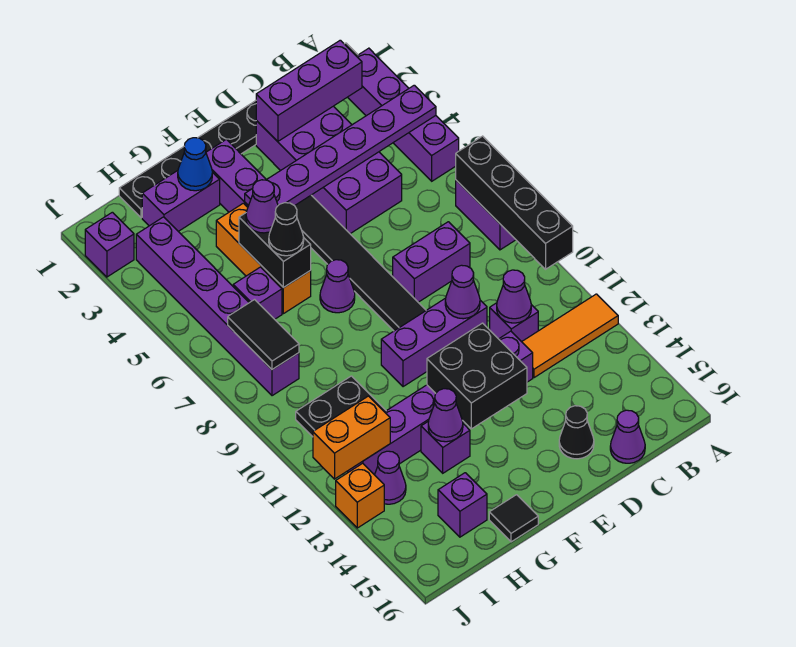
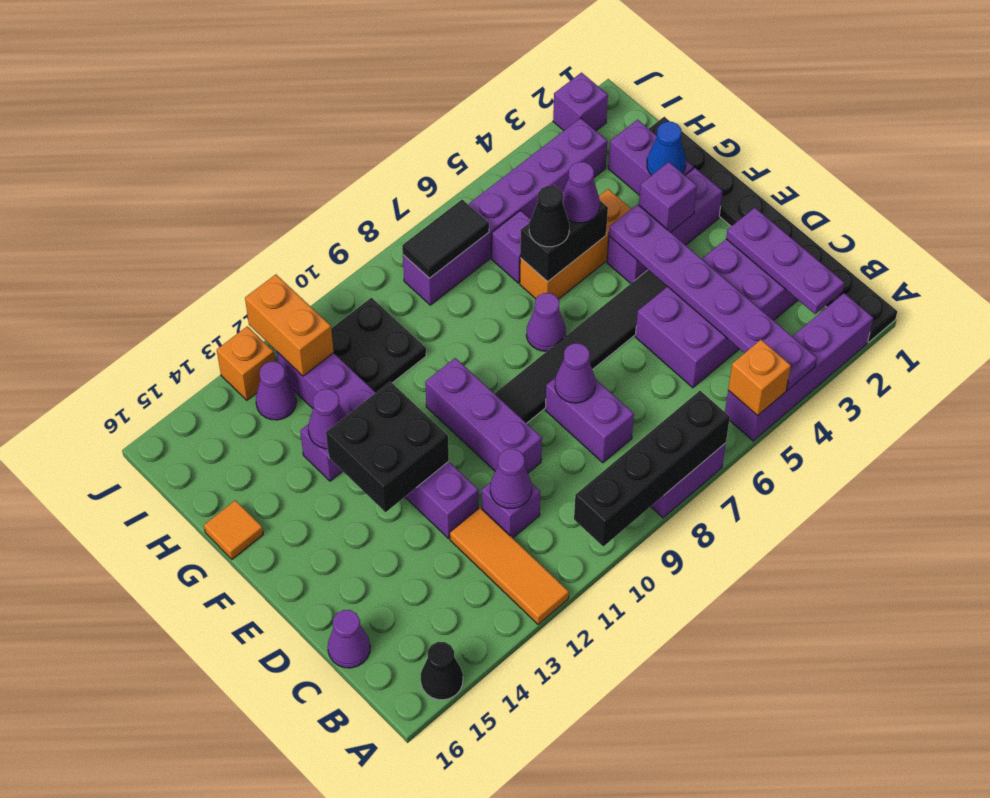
none -> orange brick A5 level 2
purple brick B2:D2 level 2 -> purple plate B2:D2 level 2
purple cone D10 level 2 -> purple cone D8 level 2
black cone D15 level 1 -> black cone A15 level 1
black tile G16 level 1 -> orange tile G16 level 1
purple brick H15 level 1 -> purple brick F3 level 2

